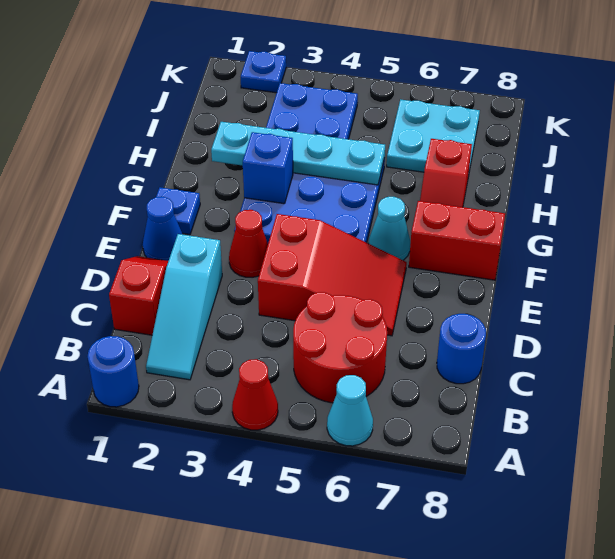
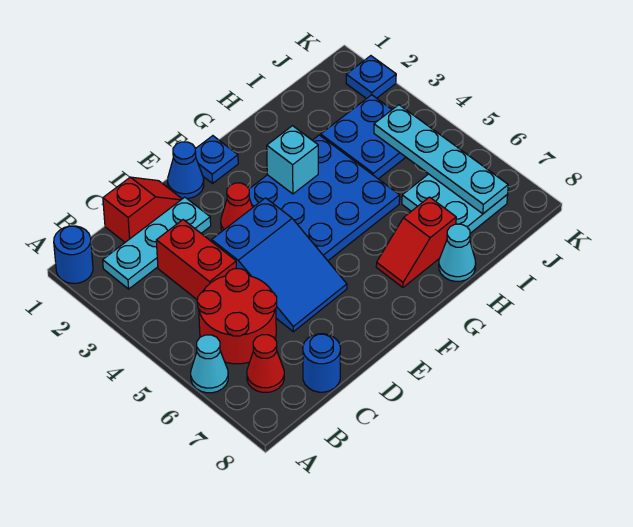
red cone A4 level 1 -> red cone B7 level 1
cyan slope B2:D2 level 1 top D -> cyan plate B2:D2 level 1
red slope D4:E6 level 1 top 4 -> blue slope D4:E6 level 1 top 4
cyan cone F6 level 1 -> cyan cone H8 level 1
red brick F7:F8 level 1 -> red brick C3:C4 level 1
blue brick G3 level 2 -> cyan brick G3 level 2
cyan plate H2:H5 level 2 -> cyan plate J4:J7 level 2

